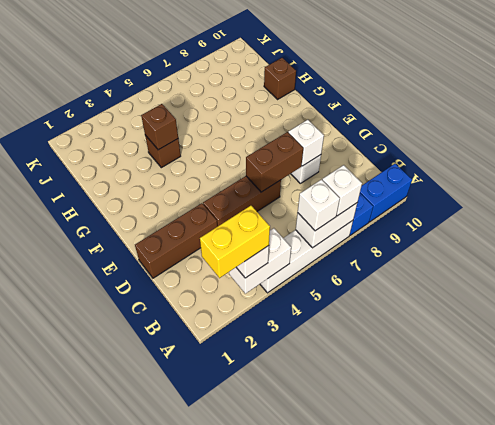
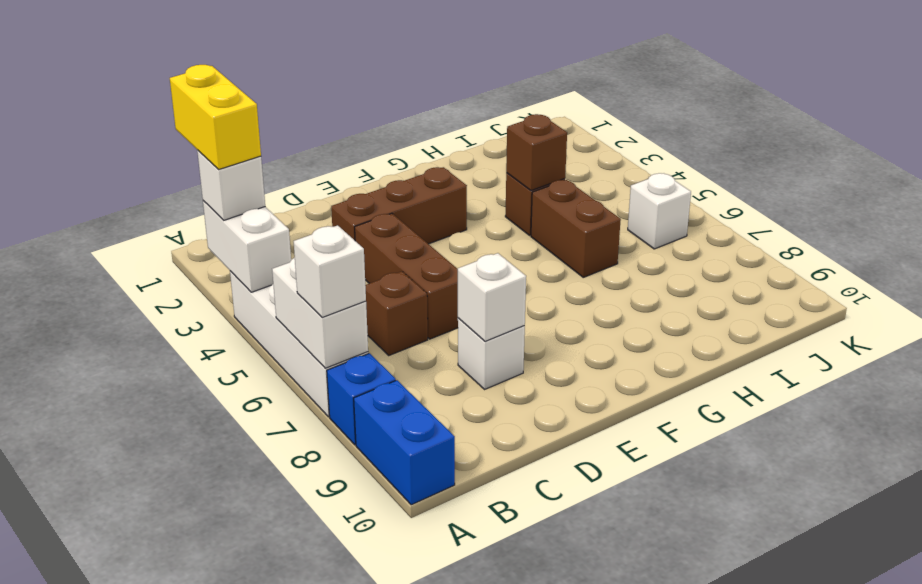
white brick A6 level 3 -> white brick J6 level 1
brown brick D1:D3 level 1 -> brown brick D3:F3 level 1
brown brick D6:D7 level 2 -> brown brick H5:H6 level 1
brown brick H10 level 1 -> brown brick C6 level 1

